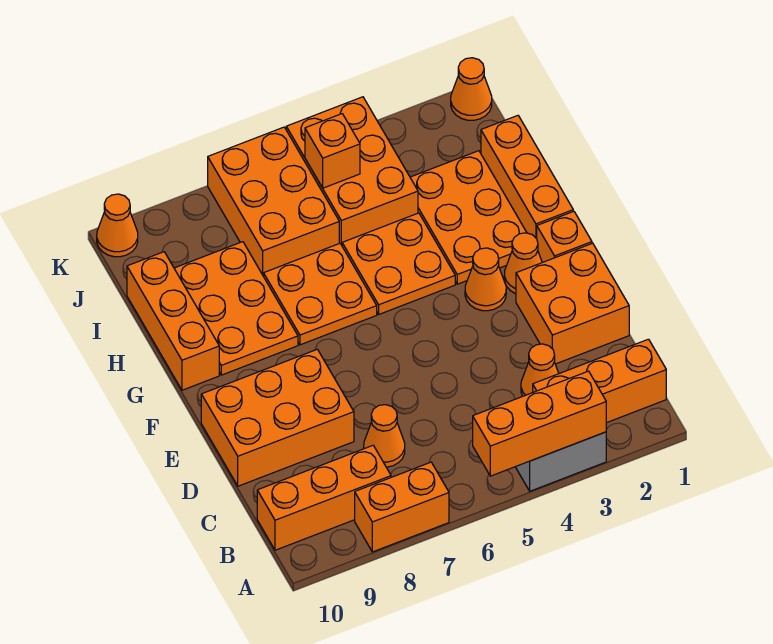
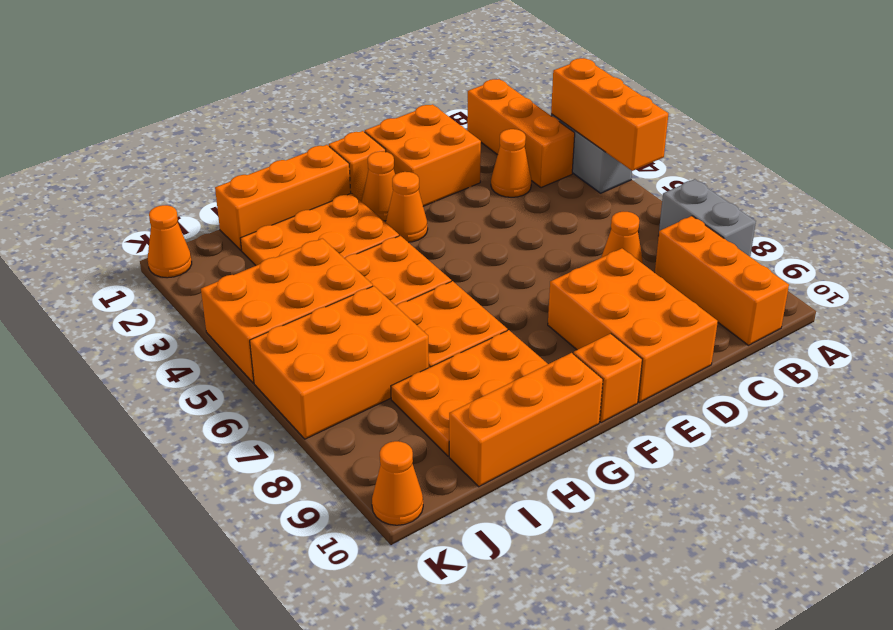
orange brick A7:A8 level 1 -> grey brick A7:A8 level 1
orange brick J5 level 2 -> orange brick F10 level 1

